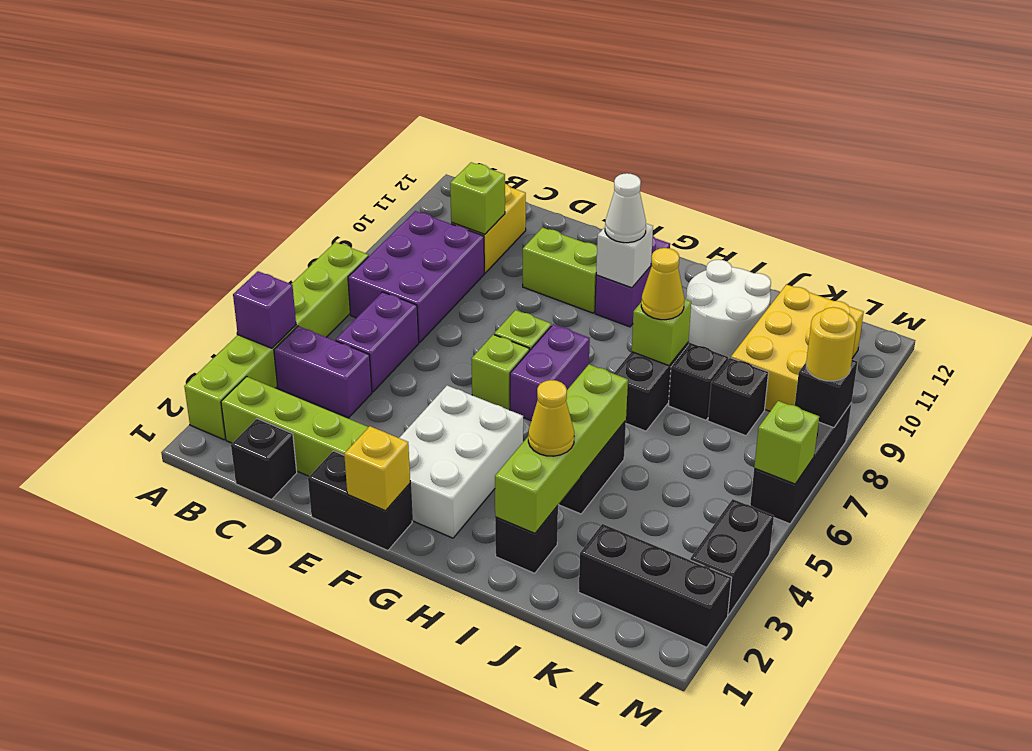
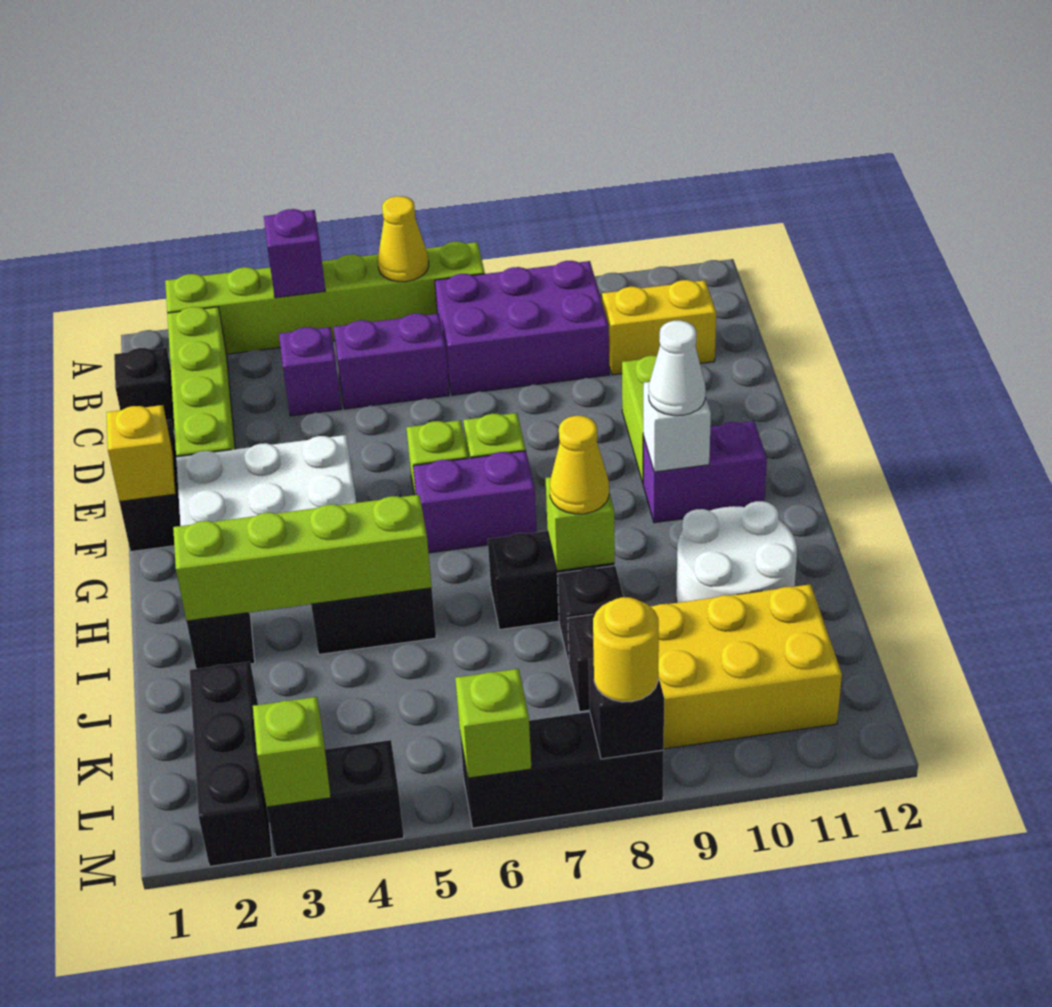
purple brick B4:C4 level 1 -> purple brick C4 level 1
lime brick C10 level 2 -> lime brick M3 level 2
yellow cone I3 level 3 -> yellow cone A6 level 2

